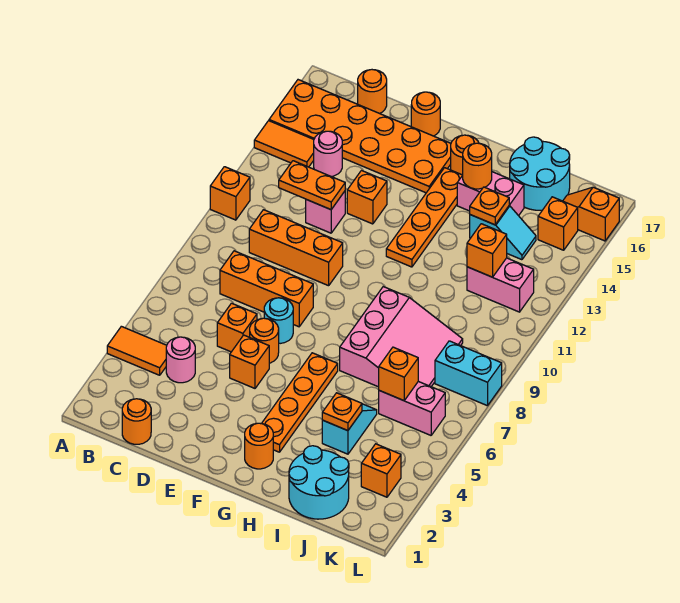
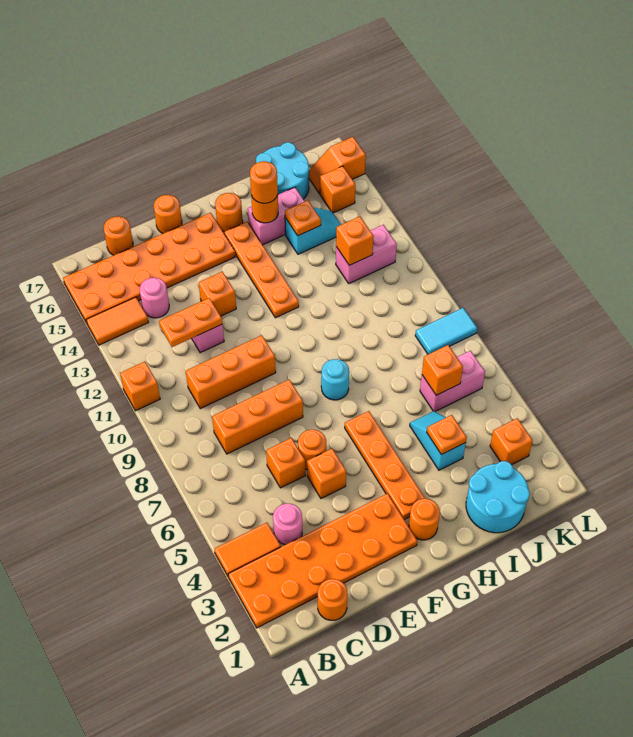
none -> orange plate A2:F3 level 1
cyan round brick E7 level 1 -> cyan round brick G8 level 1
pink slope H7:J9 level 1 top H -> none
none -> orange round brick H15 level 3
cyan brick K8:L8 level 1 -> cyan tile K8:L8 level 1

